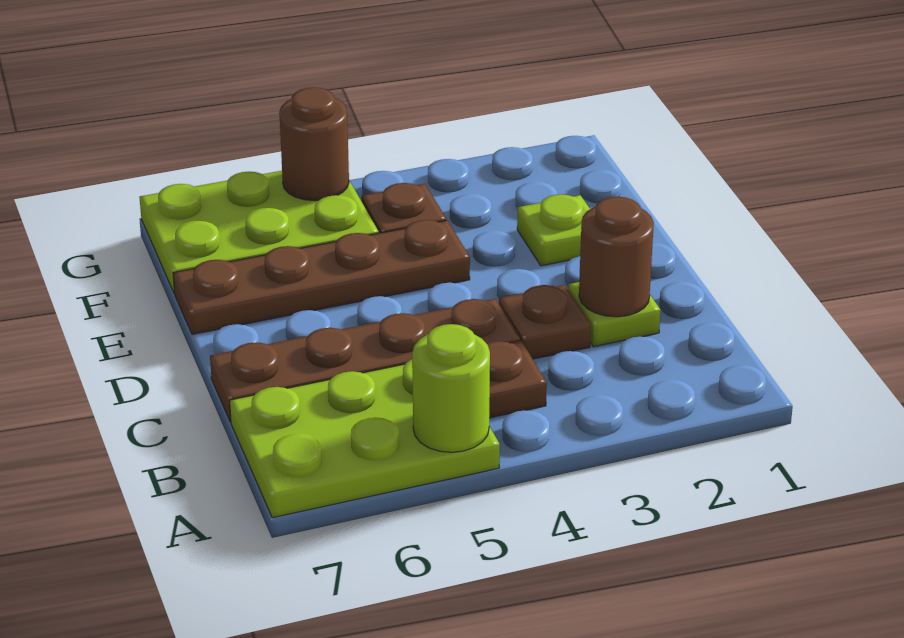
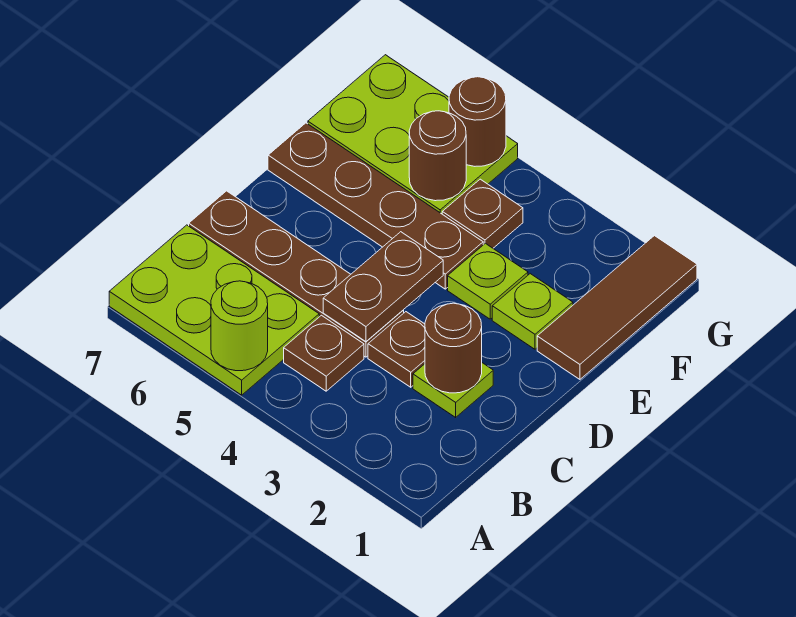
none -> brown plate C4:D4 level 2
none -> brown tile E1:G1 level 1
none -> lime plate E3 level 1
none -> brown round brick F5 level 2

